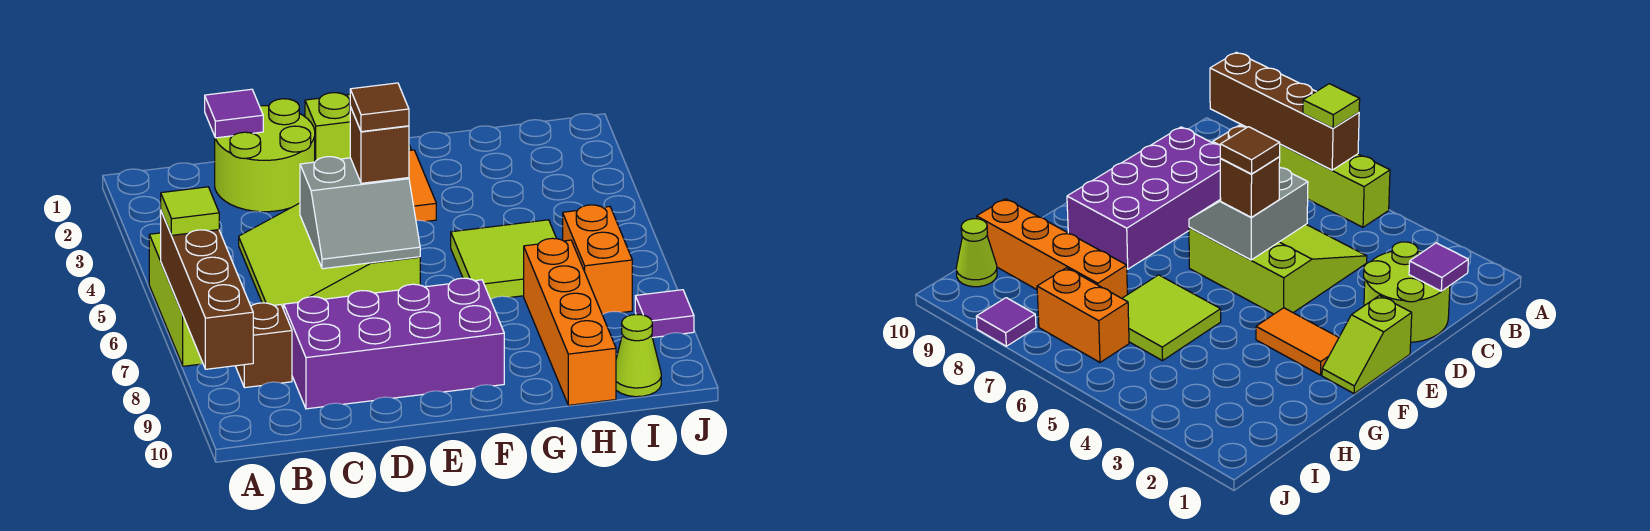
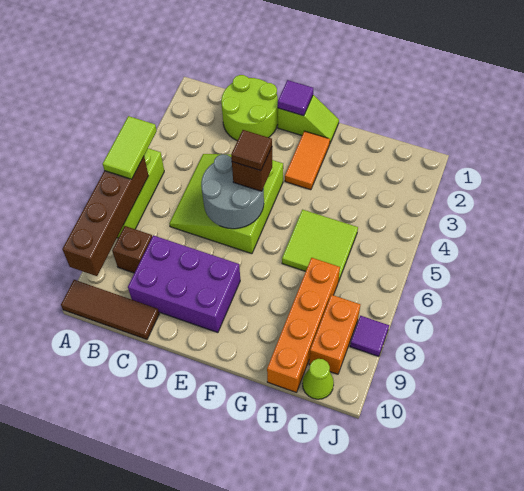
lime tile A6 level 3 -> lime tile A5:A6 level 3
none -> brown tile A10:C10 level 1
purple tile C1 level 2 -> purple tile E1 level 2
purple brick C8:F9 level 1 -> purple brick C8:E9 level 1
grey slope D5:E6 level 2 top 5 -> grey round brick D5:E6 level 2
orange brick I6:I7 level 1 -> orange brick I8:I9 level 1

